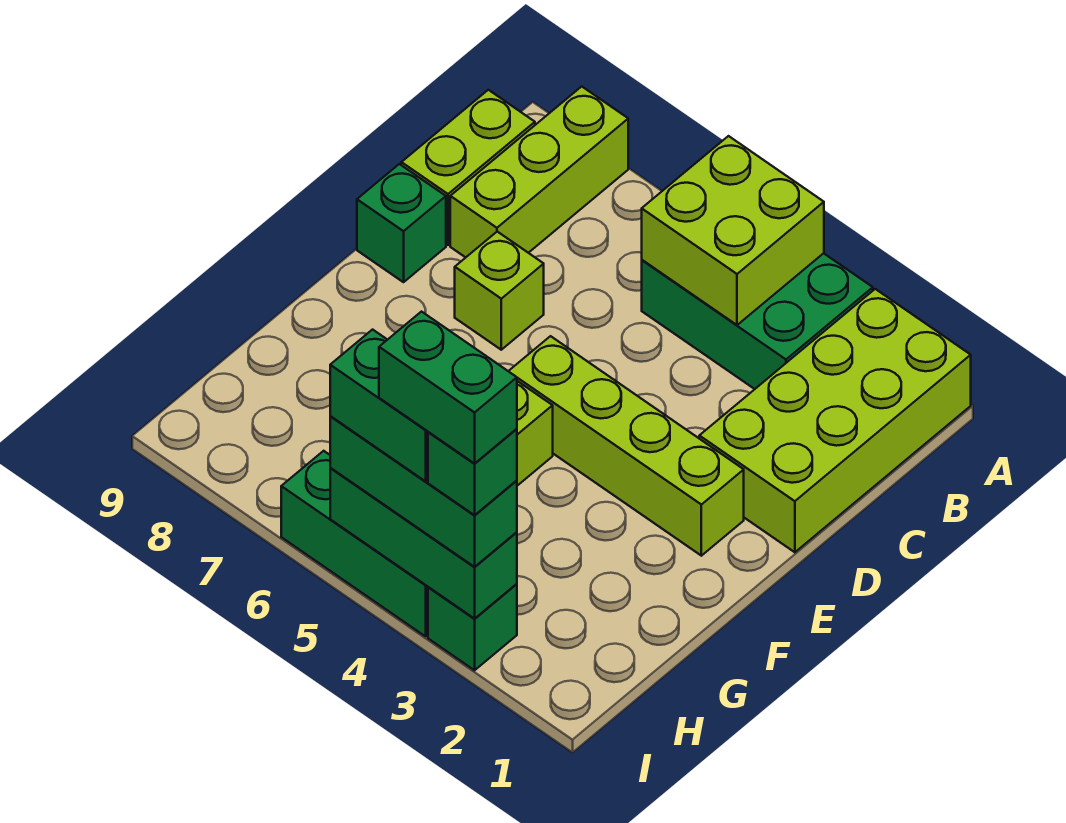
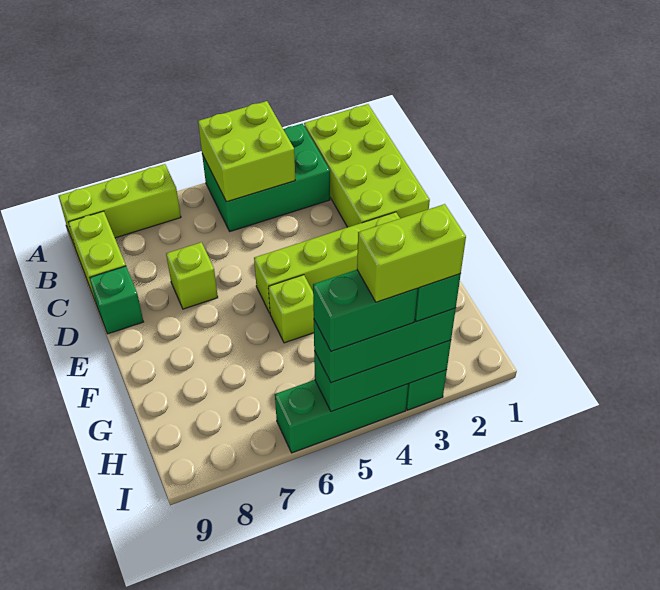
lime brick A8:C8 level 1 -> lime brick A7:A9 level 1
green brick I3:I4 level 5 -> lime brick I3:I4 level 5

